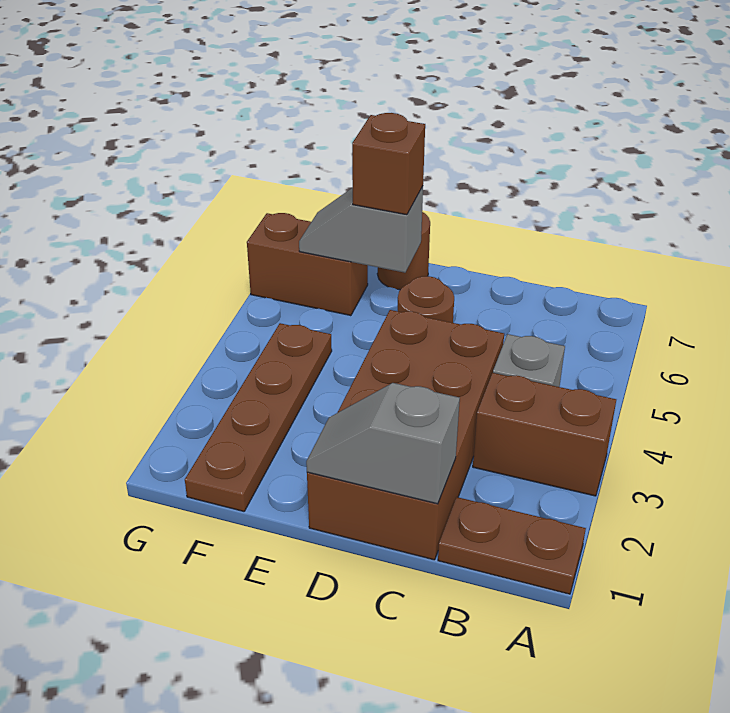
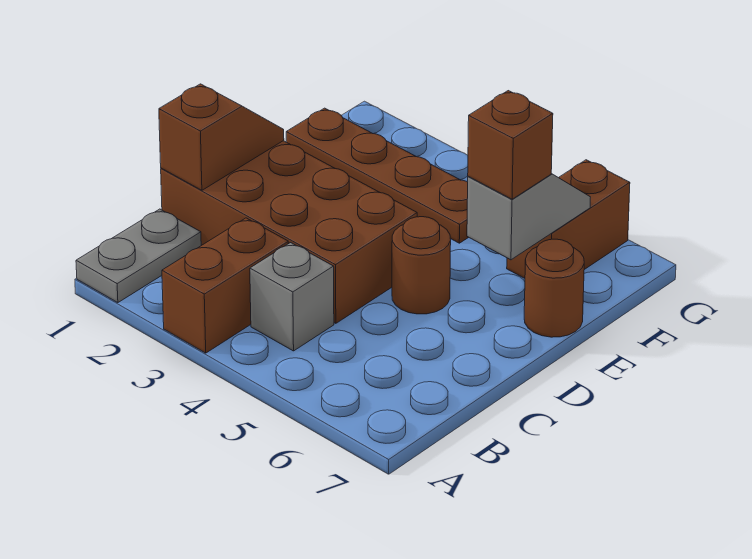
brown plate A1:B1 level 1 -> grey plate A1:B1 level 1
grey slope C1:D1 level 2 top C -> brown slope C1:D1 level 2 top C

